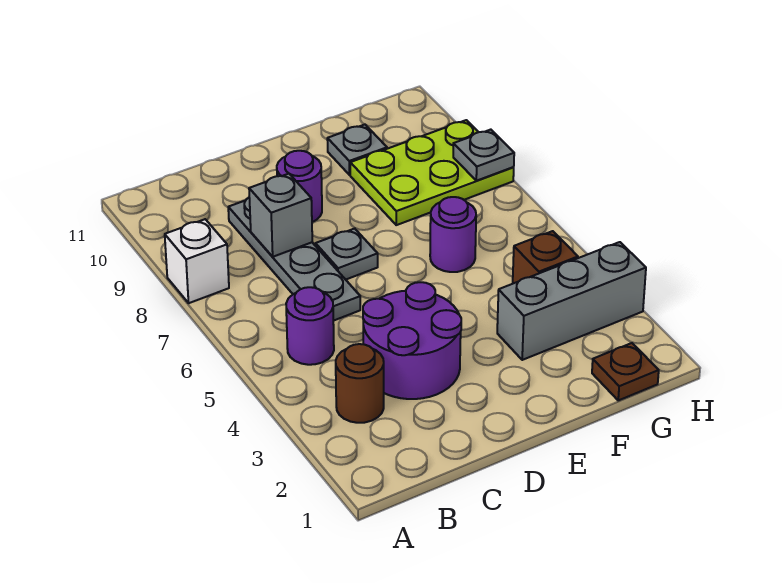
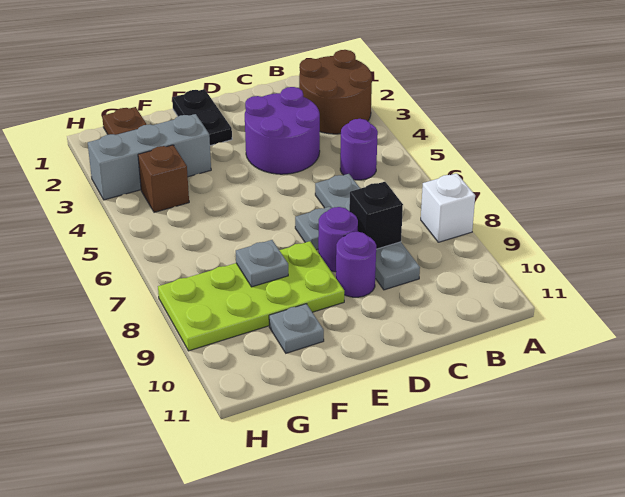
brown round brick B3 level 1 -> brown round brick A2:B3 level 1
grey brick C8 level 2 -> black brick C8 level 2
none -> black plate E1:E2 level 1
purple round brick F6 level 1 -> purple round brick D8 level 1
lime plate F8:H9 level 1 -> lime plate E8:H9 level 1
grey plate H8 level 2 -> grey plate F8 level 2

